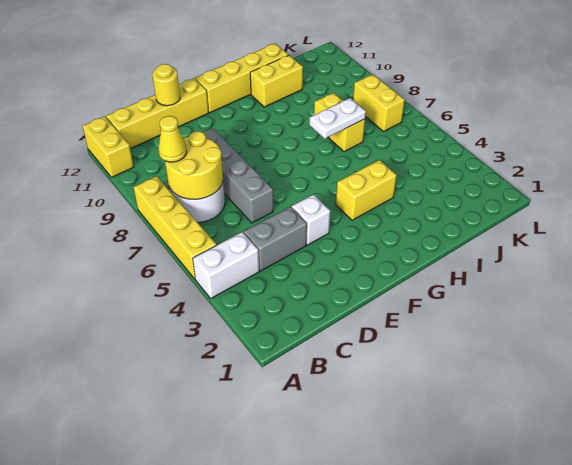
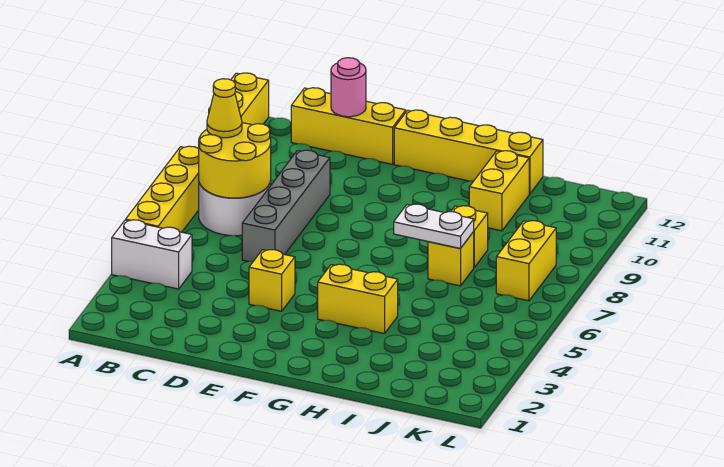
yellow brick B12:E12 level 1 -> yellow brick C12:E12 level 1
grey brick C4:D4 level 1 -> none
yellow round brick D12 level 2 -> pink round brick D12 level 2
white brick E4 level 1 -> yellow brick E4 level 1
yellow brick H11:I11 level 1 -> yellow brick I10:I11 level 1

